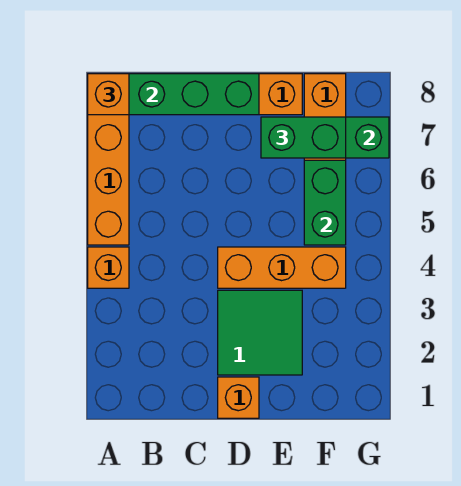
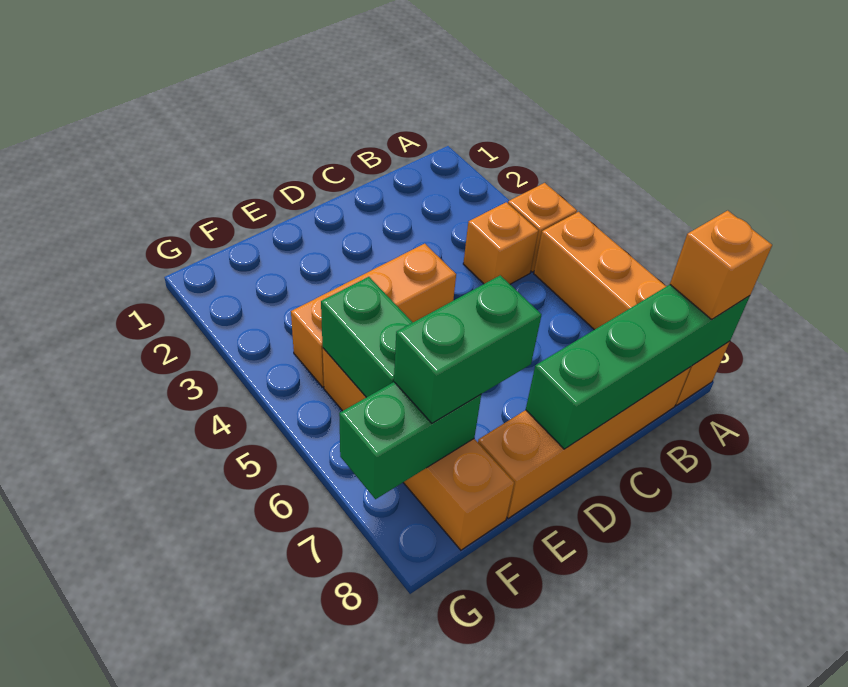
orange brick D1 level 1 -> orange brick B4 level 1
green tile D2:E3 level 1 -> none

